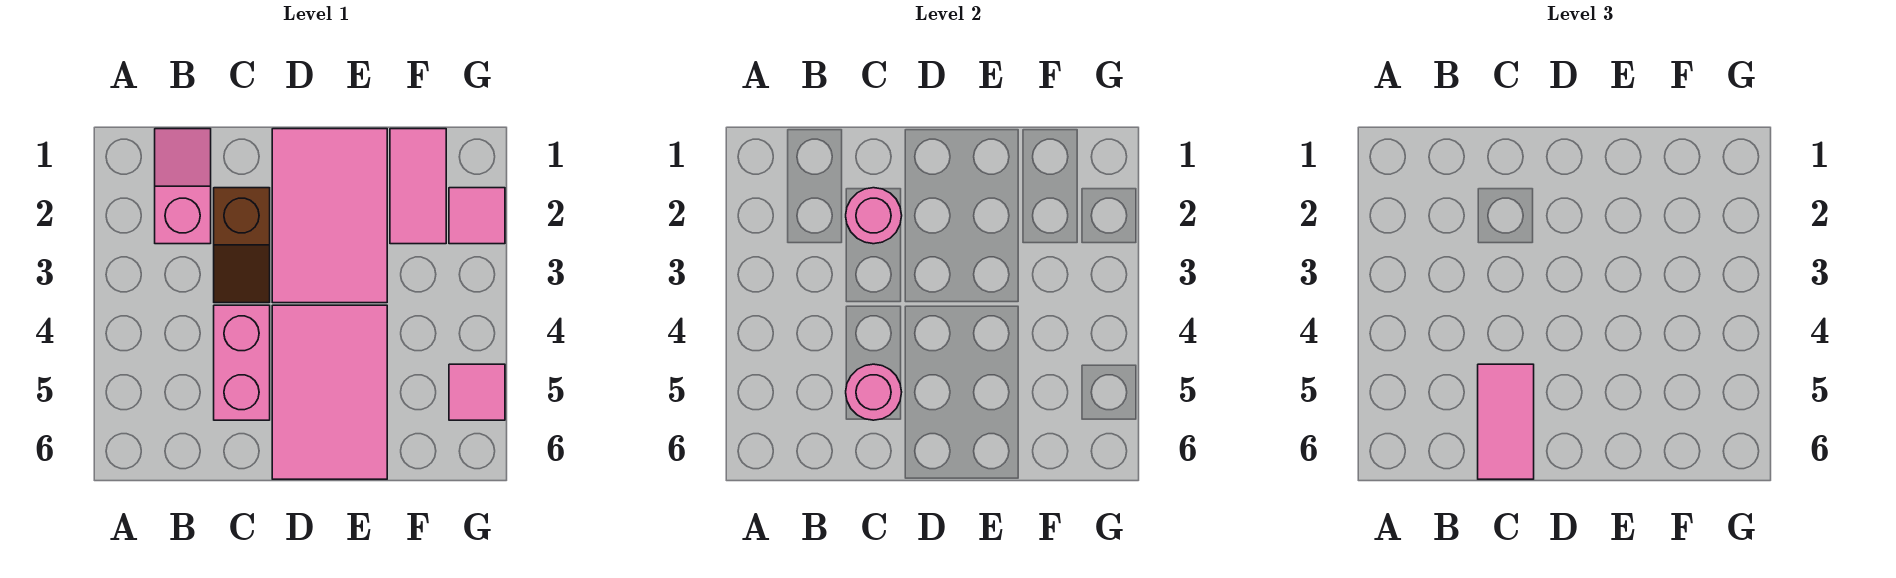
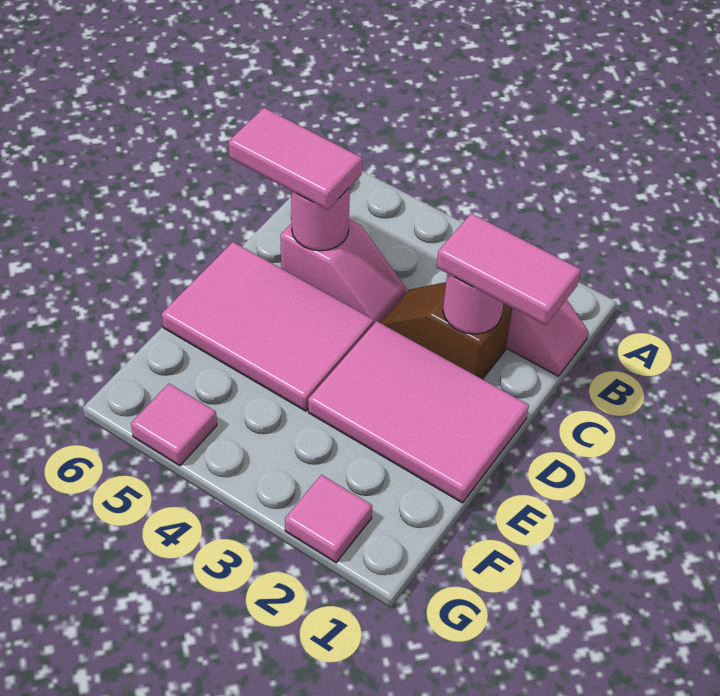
pink brick C4:C5 level 1 -> pink slope C4:C5 level 1 top 5
pink tile F1:F2 level 1 -> pink tile C1:C2 level 3

